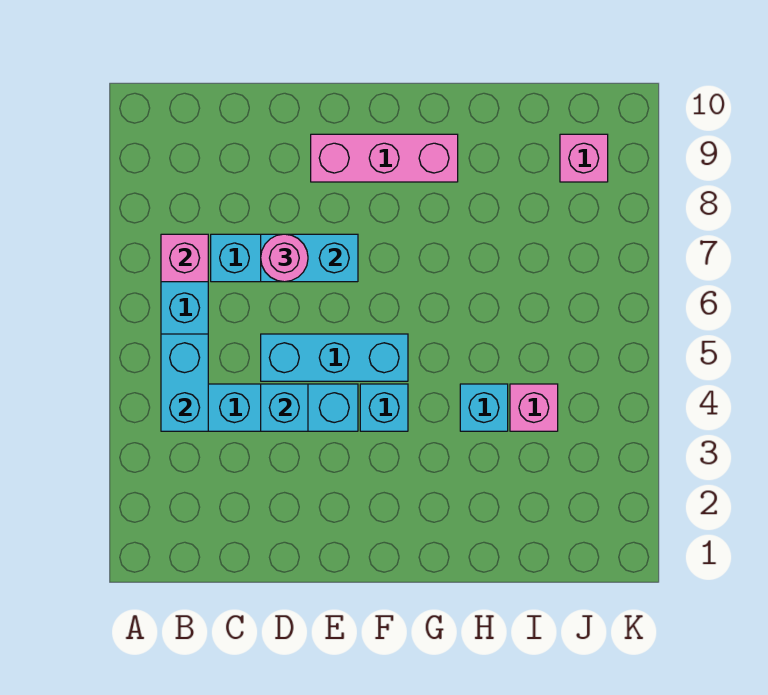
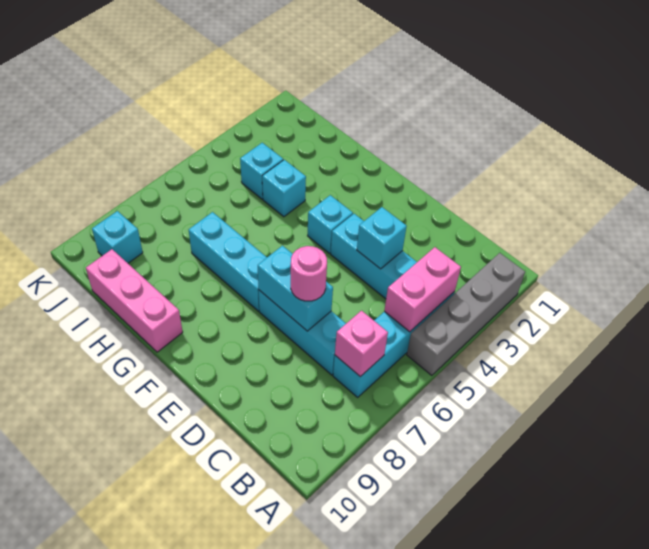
none -> grey brick A2:A5 level 1
cyan brick B4:B5 level 2 -> pink brick B4:B5 level 2
cyan brick D5:F5 level 1 -> cyan brick F7:H7 level 1
pink brick E9:G9 level 1 -> pink brick G10:I10 level 1
pink brick I4 level 1 -> cyan brick I4 level 1
pink brick J9 level 1 -> cyan brick J9 level 1

